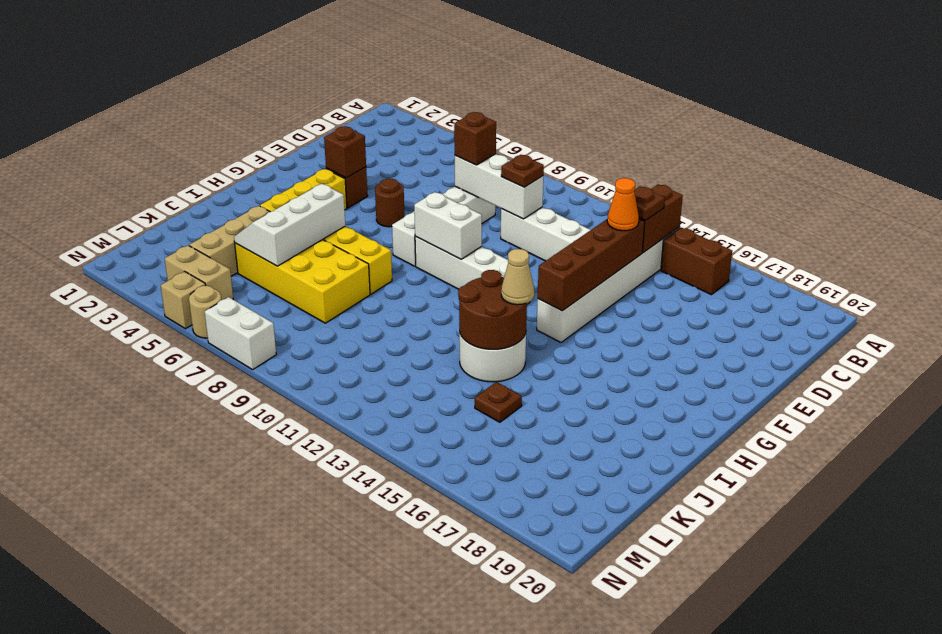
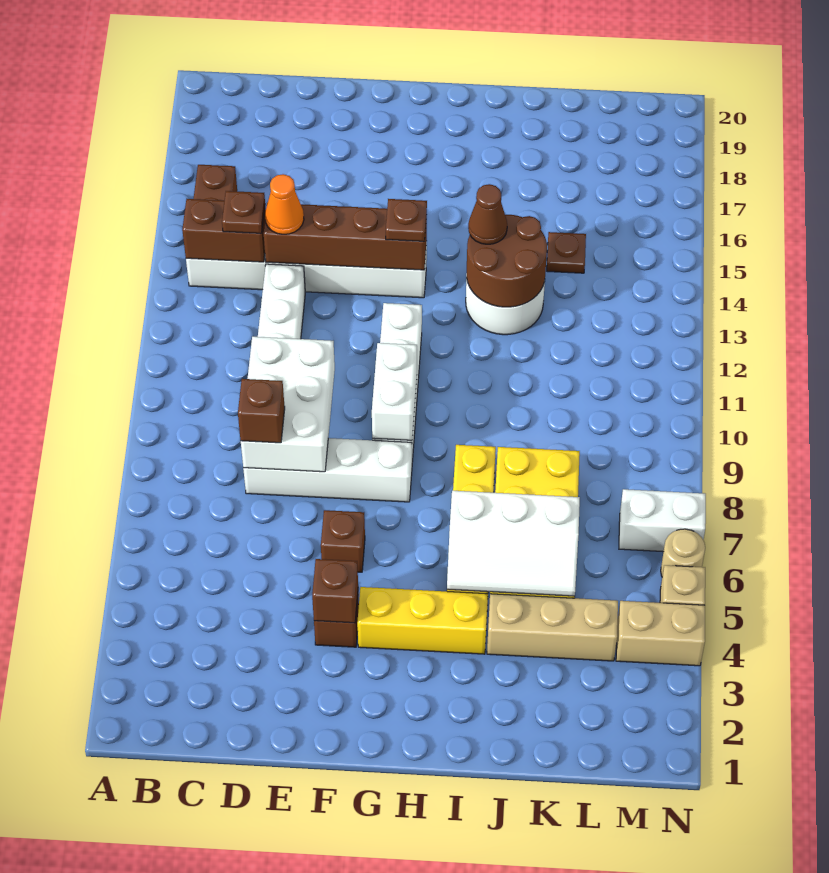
white brick D8:D10 level 2 -> white brick D8:E10 level 2
brown plate D10 level 3 -> brown plate G14 level 3
brown round brick F6 level 1 -> brown brick F6 level 1
tan cone I14 level 3 -> brown cone I14 level 3
tan brick M4:M5 level 1 -> tan brick M4:N4 level 1
white brick N7:N8 level 1 -> white brick M7:N7 level 1

